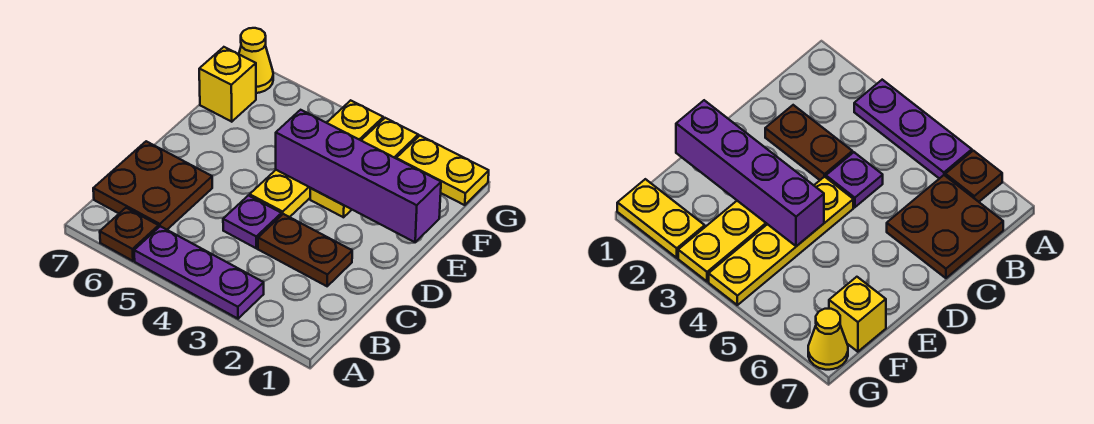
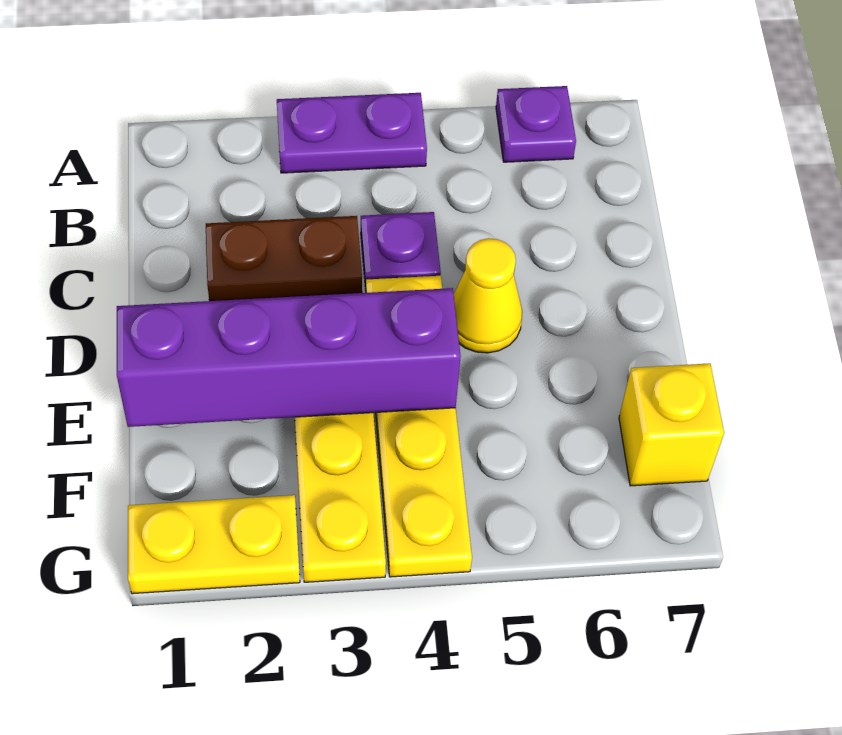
purple plate A3:A5 level 1 -> purple plate A3:A4 level 1
brown plate A6 level 1 -> purple plate A6 level 1
brown plate B6:C7 level 1 -> none
yellow cone G7 level 1 -> yellow cone D5 level 1

